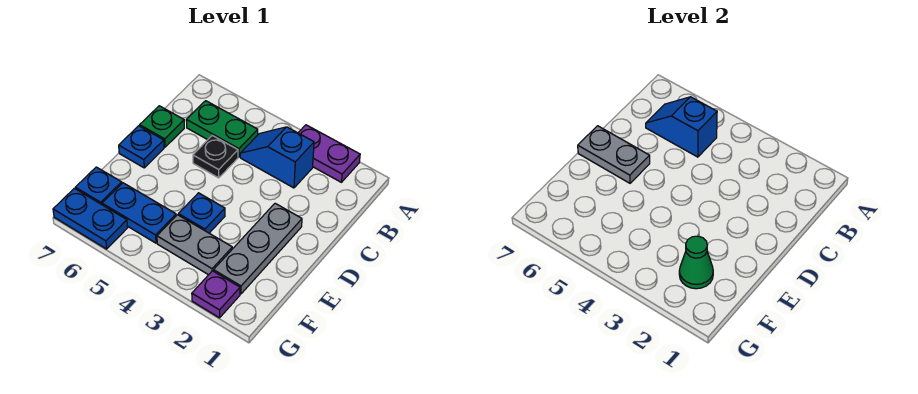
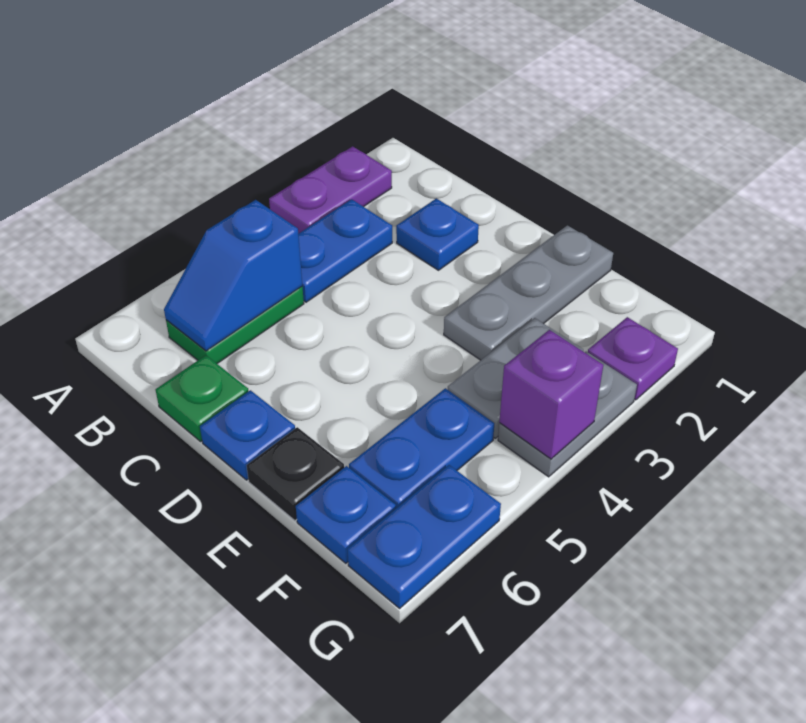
blue slope B3:B4 level 1 top 3 -> blue plate B3:B4 level 1
black plate C5 level 1 -> black plate E7 level 1
grey plate D2:F2 level 1 -> grey plate E1:E3 level 1
grey plate D6:D7 level 2 -> grey plate G3:G4 level 1
blue plate E4 level 1 -> blue plate C2 level 1
green cone F2 level 2 -> none
none -> purple brick G4 level 2

